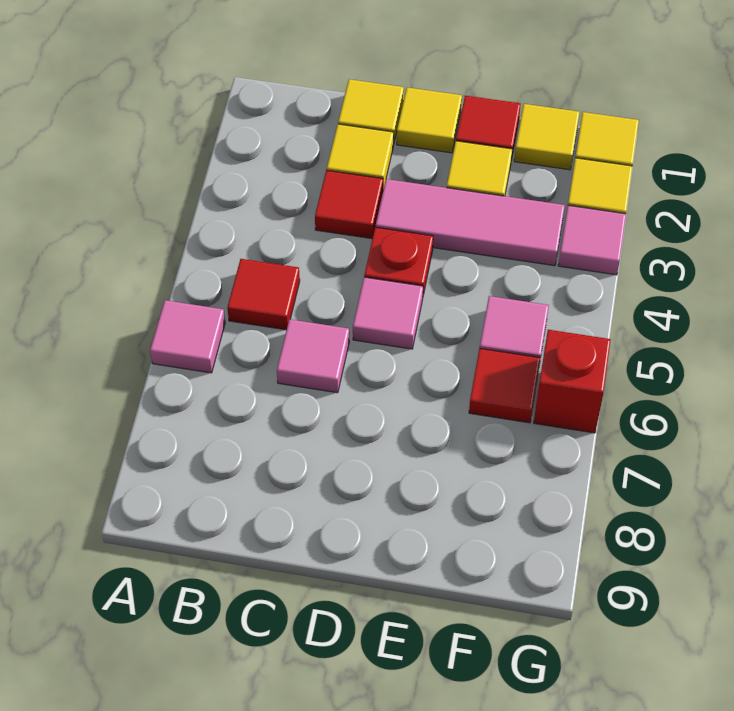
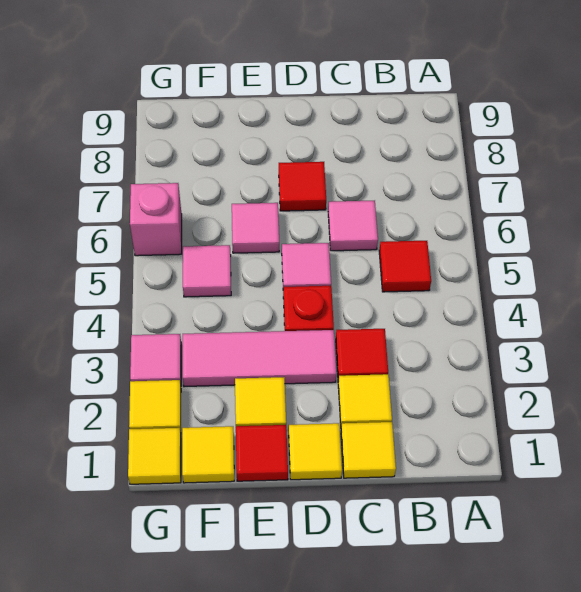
pink tile A6 level 1 -> pink tile E6 level 1
red tile F6 level 1 -> red tile D7 level 1
red brick G6 level 1 -> pink brick G6 level 1

